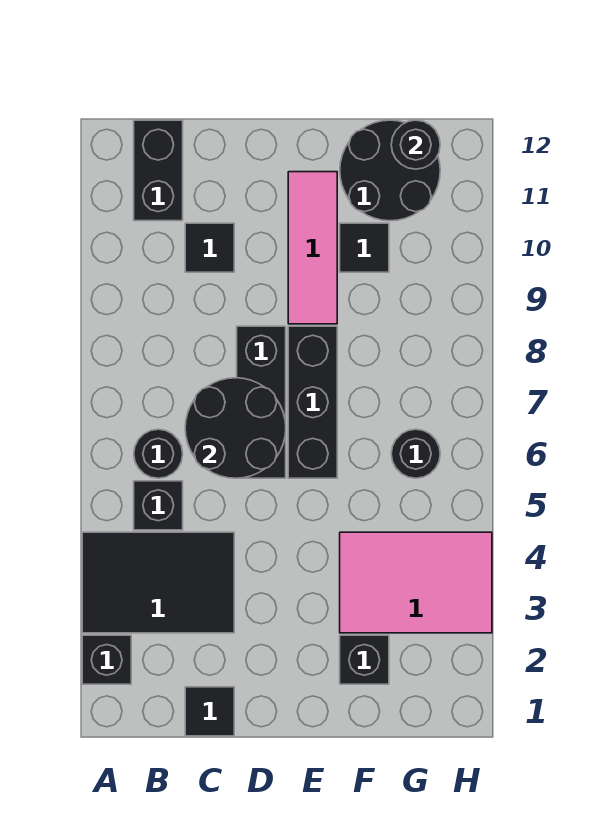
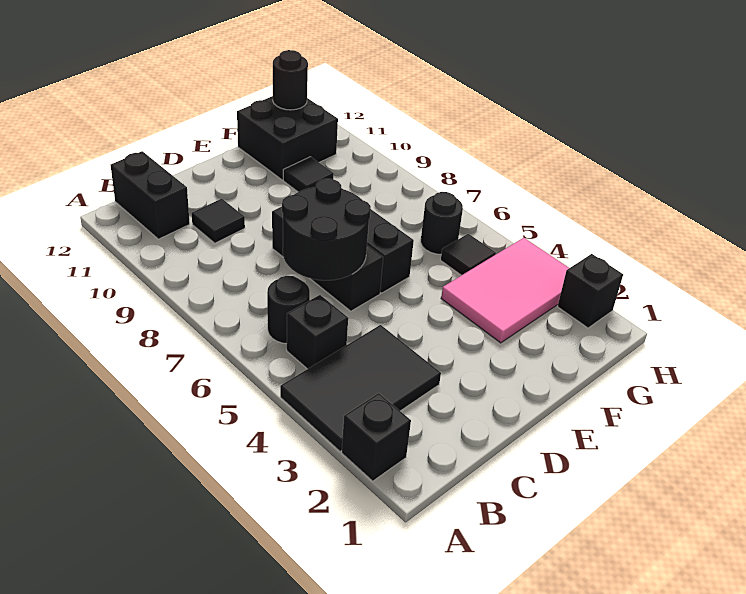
black tile C1 level 1 -> black tile G5 level 1
pink tile E9:E11 level 1 -> none
black brick F2 level 1 -> black brick H2 level 1
black round brick F11:G12 level 1 -> black brick F11:G12 level 1

